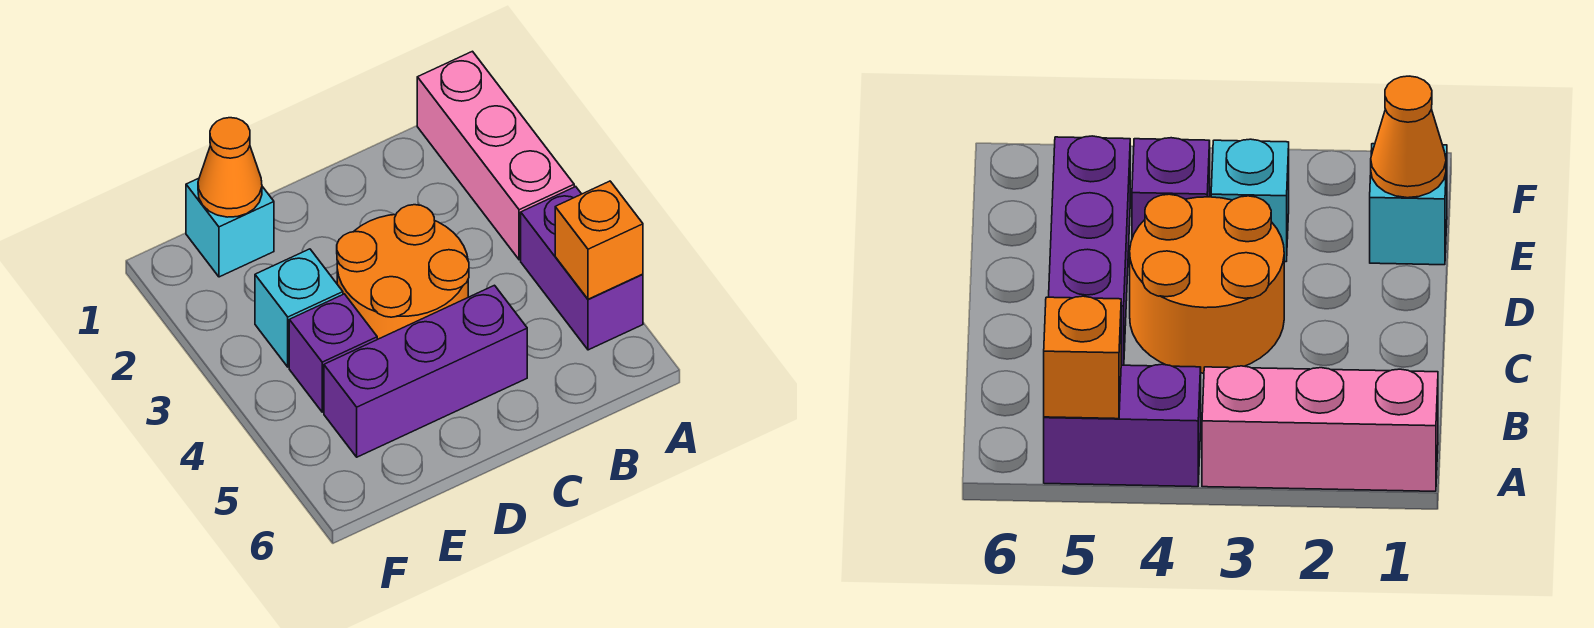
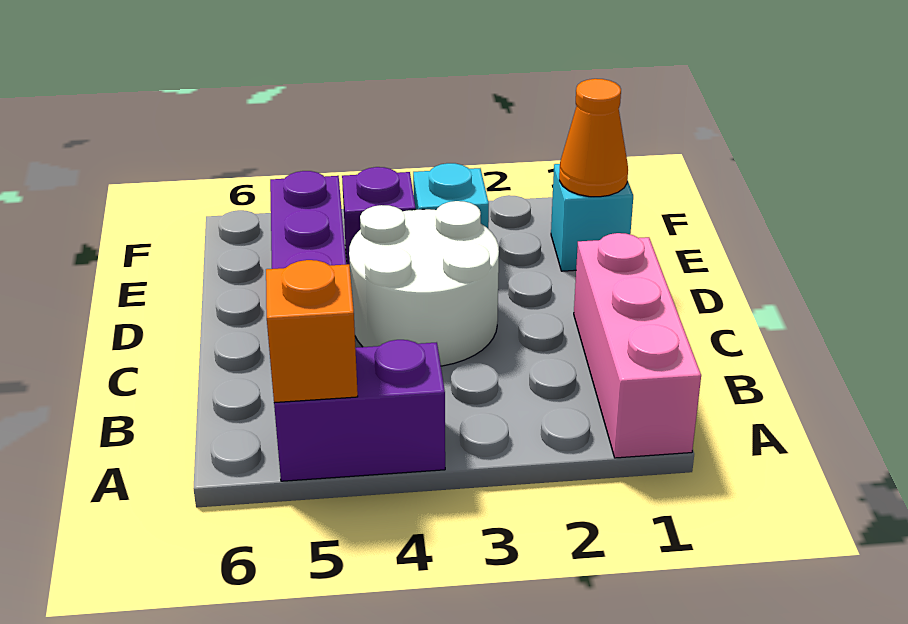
pink brick A1:A3 level 1 -> pink brick A1:C1 level 1
orange round brick C3:D4 level 1 -> white round brick C3:D4 level 1

